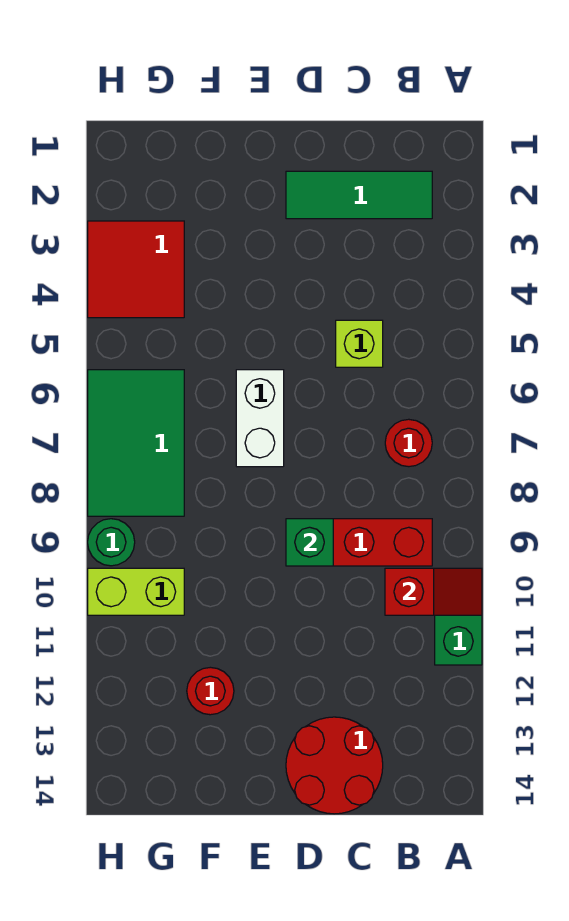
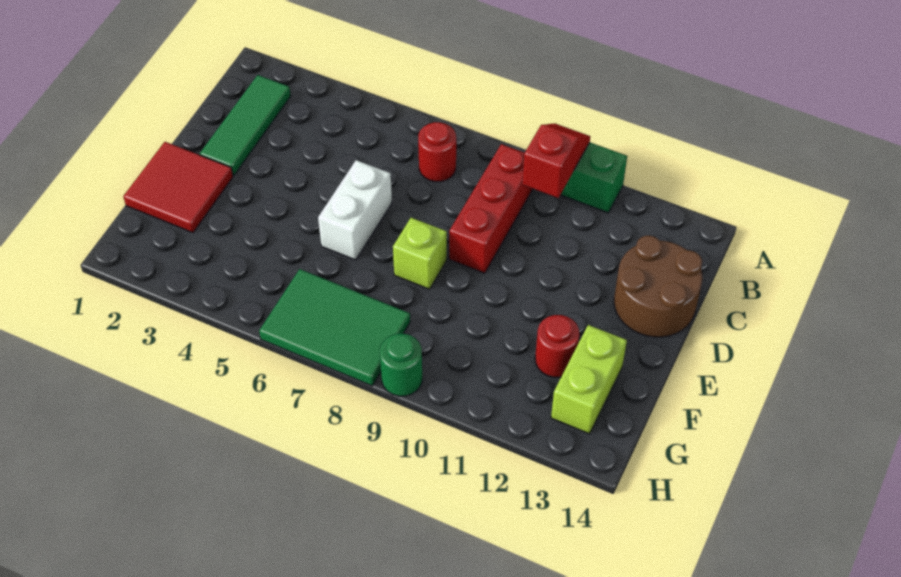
lime brick C5 level 1 -> lime brick E8 level 1
red round brick C13:D14 level 1 -> brown round brick C13:D14 level 1
green brick D9 level 2 -> none
white brick E6:E7 level 1 -> white brick D6:E6 level 1
red tile G3:H4 level 1 -> red tile E1:F2 level 1
lime brick G10:H10 level 1 -> lime brick F13:G13 level 1

